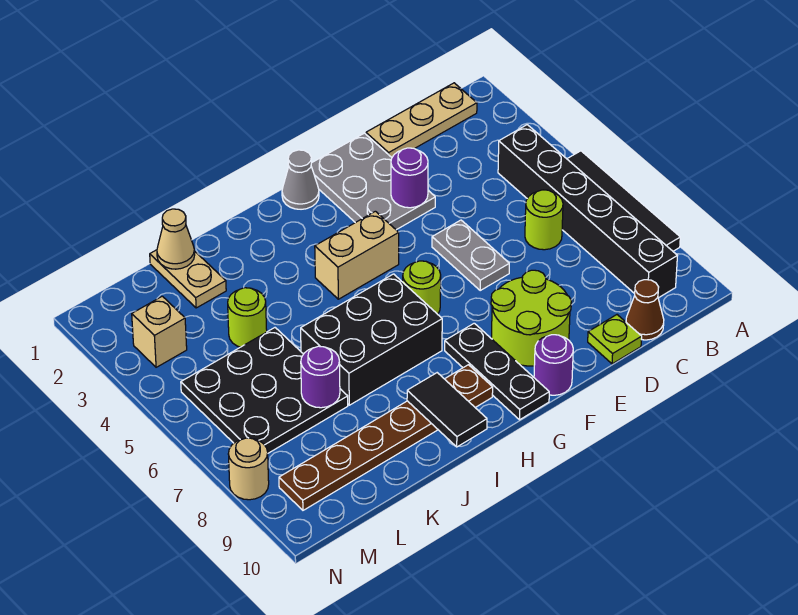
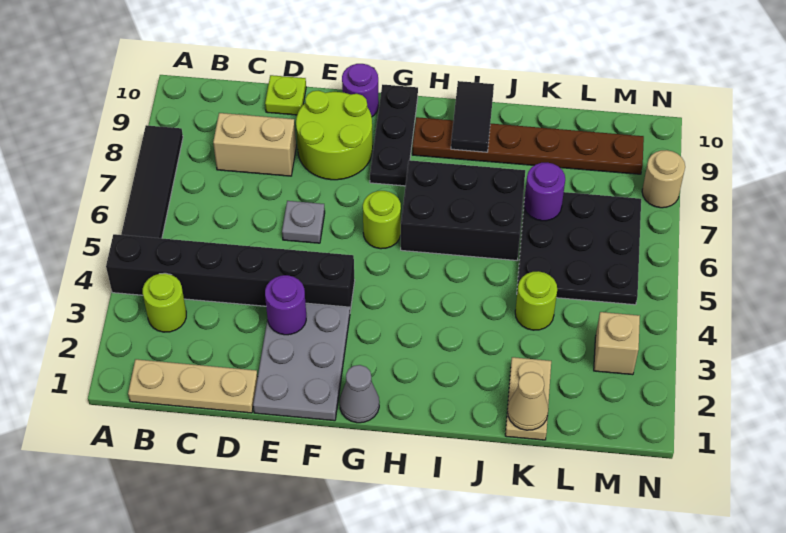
black brick B4:B9 level 1 -> black brick A4:F4 level 1
lime round brick C6 level 1 -> lime round brick B3 level 1
brown cone C10 level 1 -> none
grey plate E5:E6 level 1 -> grey plate E6 level 1
tan brick G4:H4 level 1 -> tan brick C8:D8 level 1

